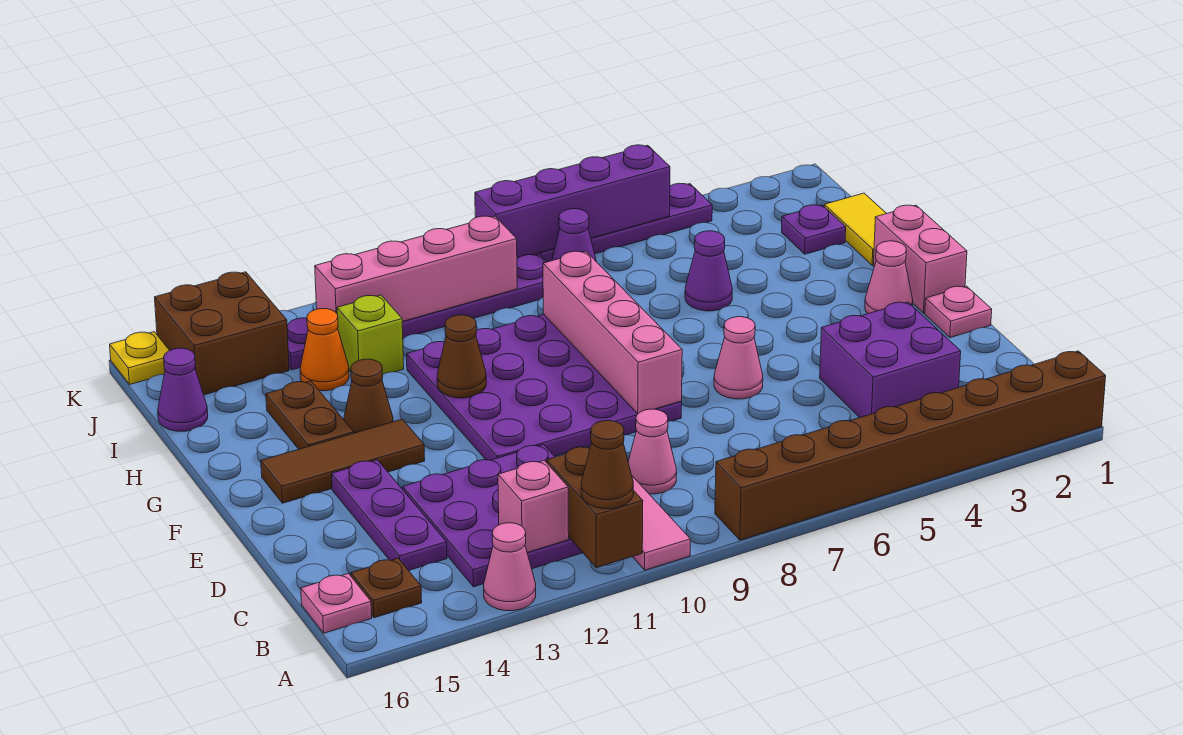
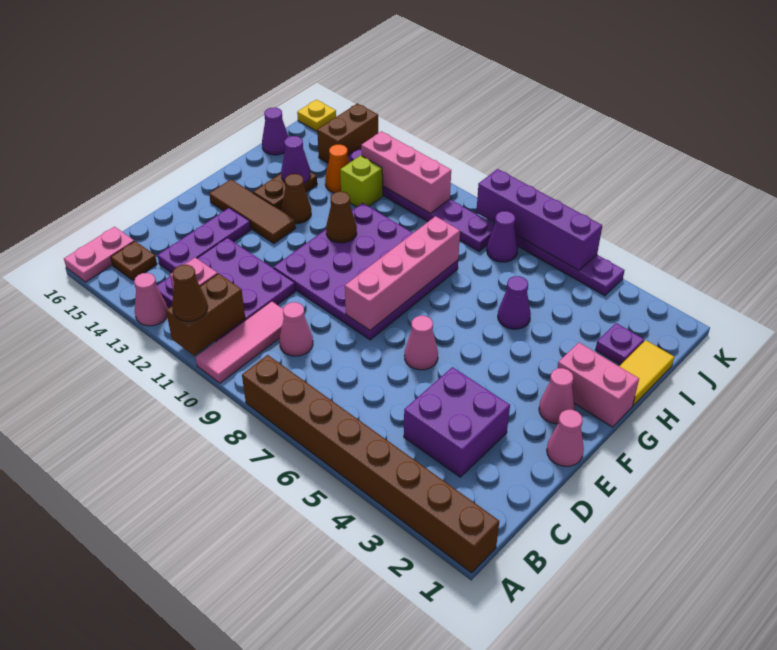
pink plate B16 level 1 -> pink plate A16:B16 level 1
pink plate E1 level 1 -> pink cone E1 level 1
pink brick F1:G1 level 1 -> pink brick G1:G2 level 1
none -> purple cone H14 level 2
pink brick J9:J12 level 2 -> pink brick J10:J12 level 2
brown brick J14:K15 level 1 -> brown brick J14:K14 level 1

